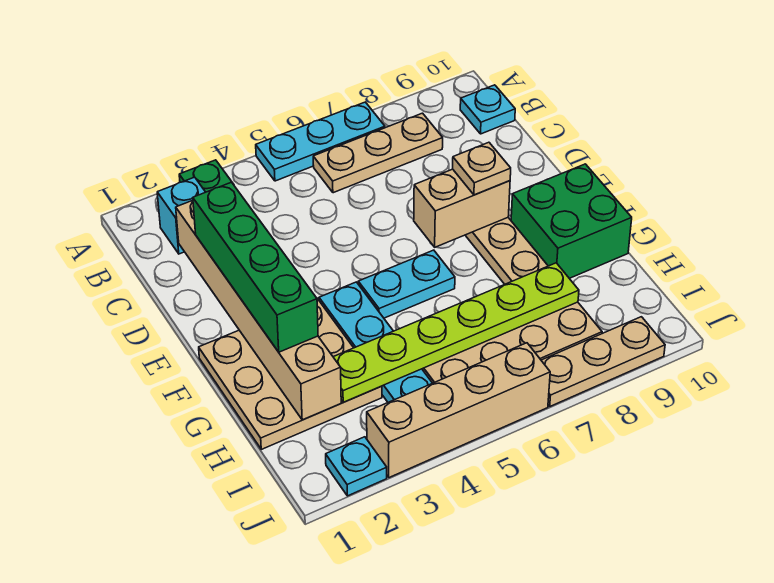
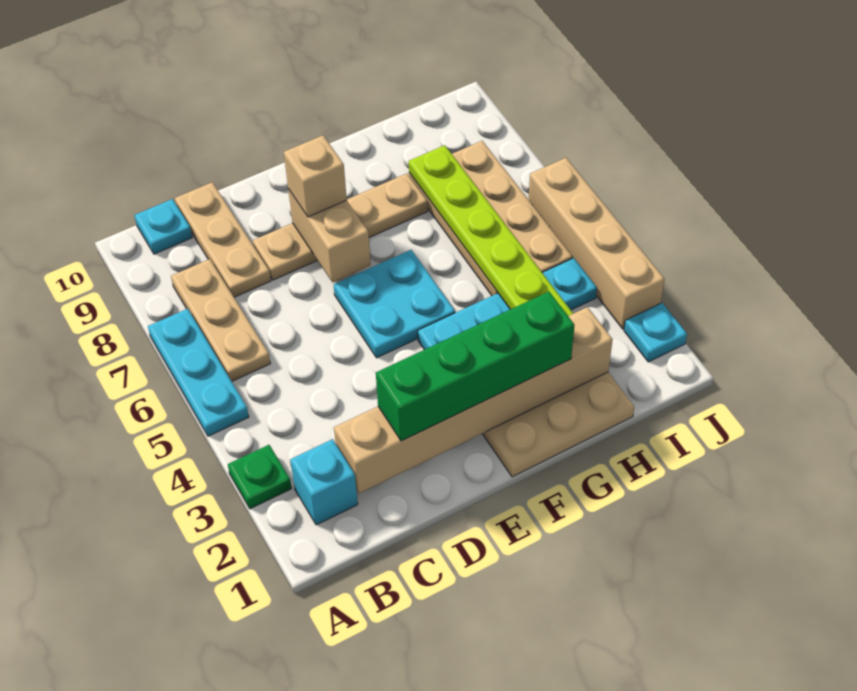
tan plate E8 level 3 -> tan brick E8 level 3
cyan plate F5:F6 level 1 -> cyan plate E5:F6 level 1
green brick F9:G10 level 1 -> none
tan plate J7:J9 level 1 -> tan plate C8:C10 level 1

